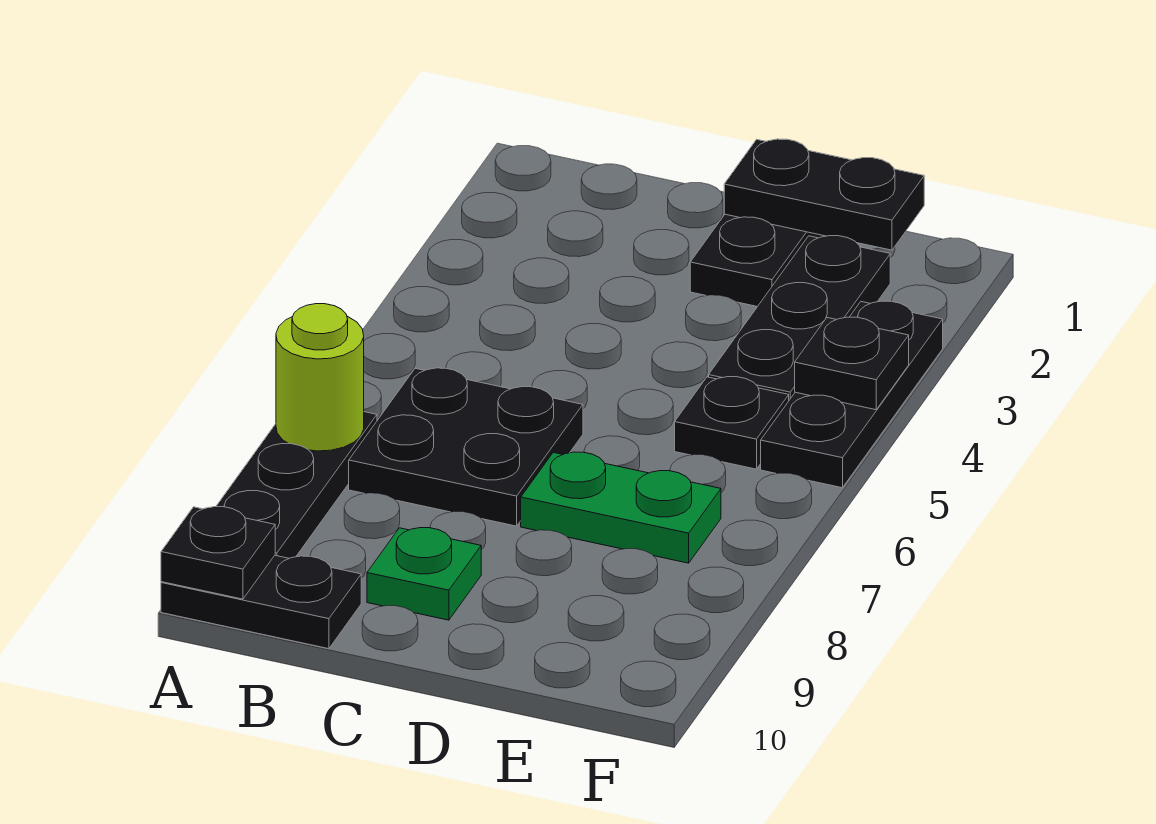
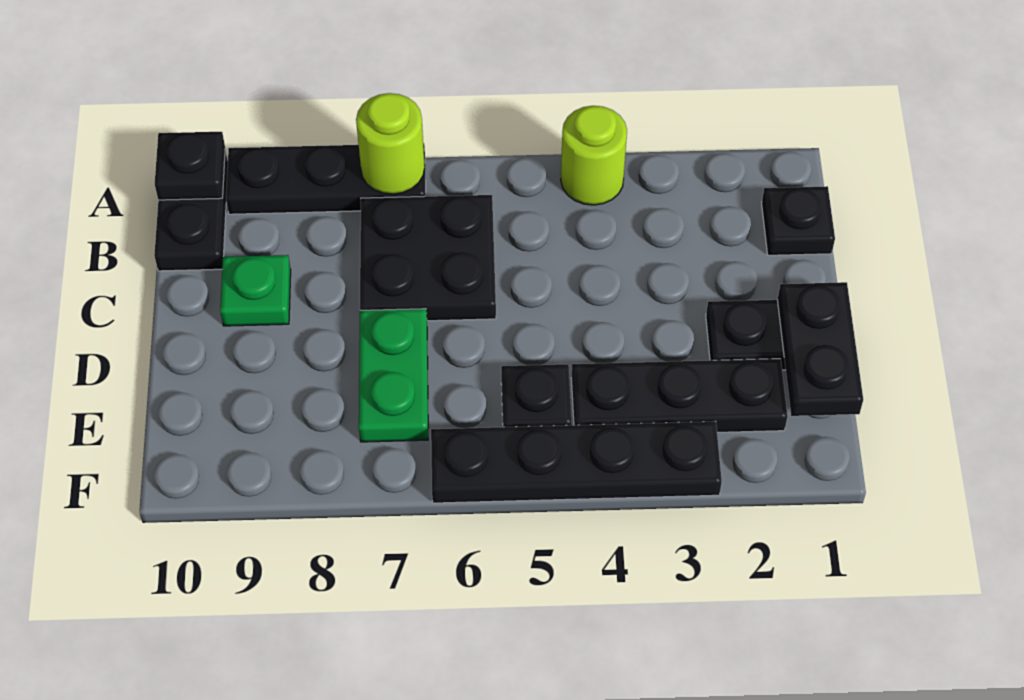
none -> lime round brick A4 level 1
black plate F3:F5 level 1 -> black plate F3:F6 level 1
black plate F4 level 2 -> black plate B1 level 1

